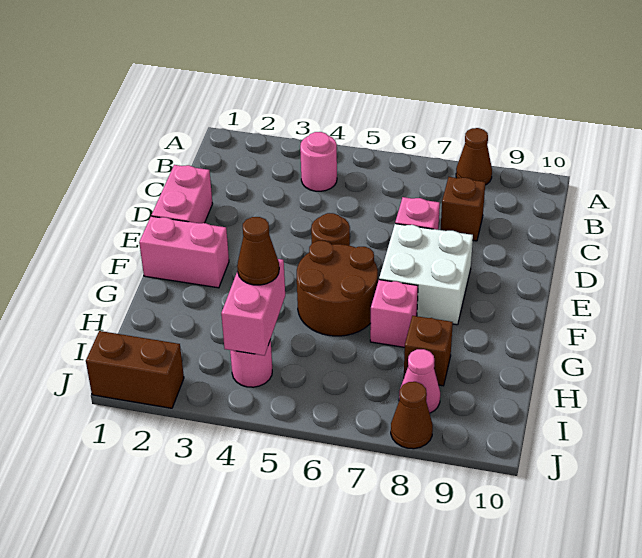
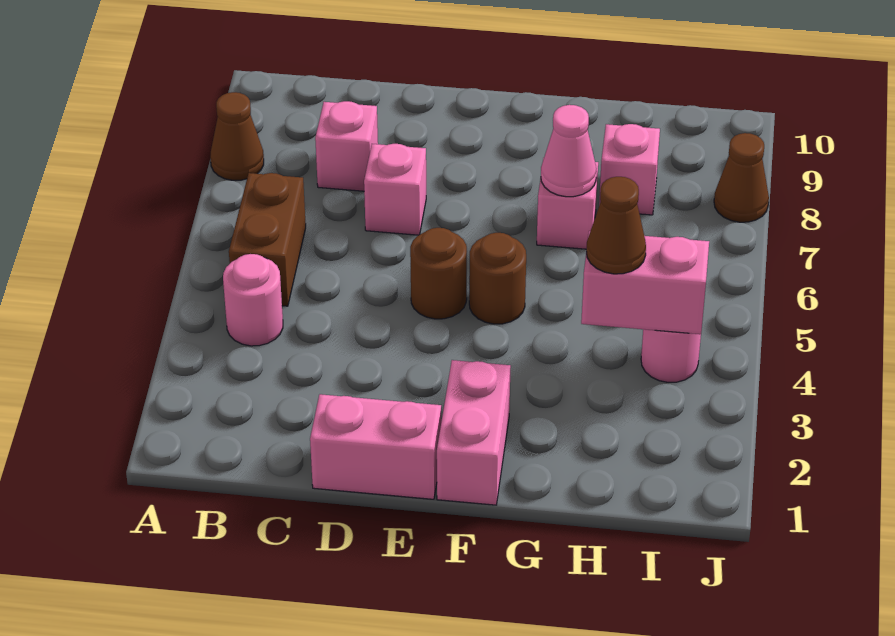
brown brick C8 level 1 -> pink brick C8 level 1
white brick E7:F8 level 1 -> none
brown round brick F5:G6 level 1 -> brown round brick F5 level 1
brown brick H8 level 1 -> pink brick H8 level 1
pink cone I8 level 1 -> pink cone G7 level 2
brown brick J1:J2 level 1 -> brown brick B5:B6 level 1

